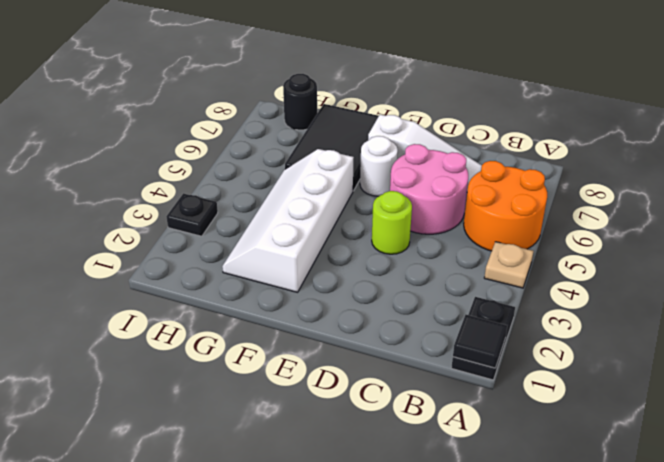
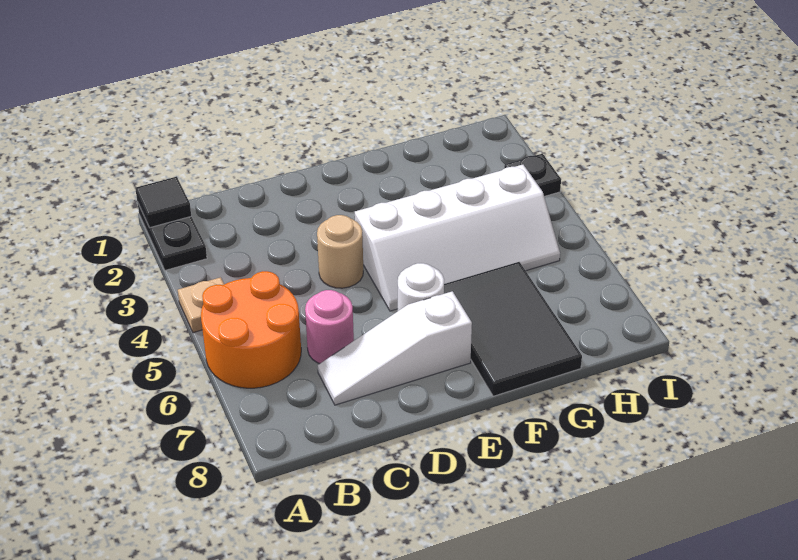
pink round brick C5:D6 level 1 -> pink round brick C6 level 1
lime round brick D4 level 1 -> tan round brick D4 level 1
white slope F2:G5 level 1 top F -> white slope E4:H5 level 1 top 4
black round brick H8 level 1 -> none

